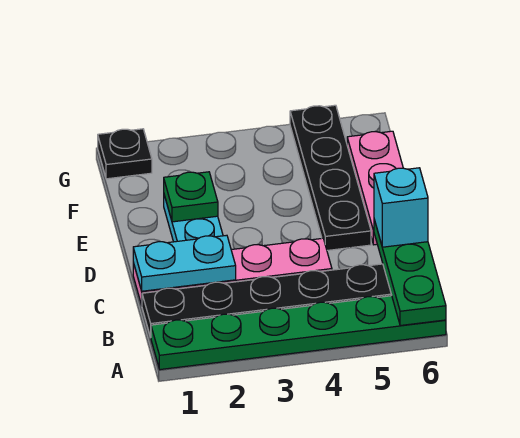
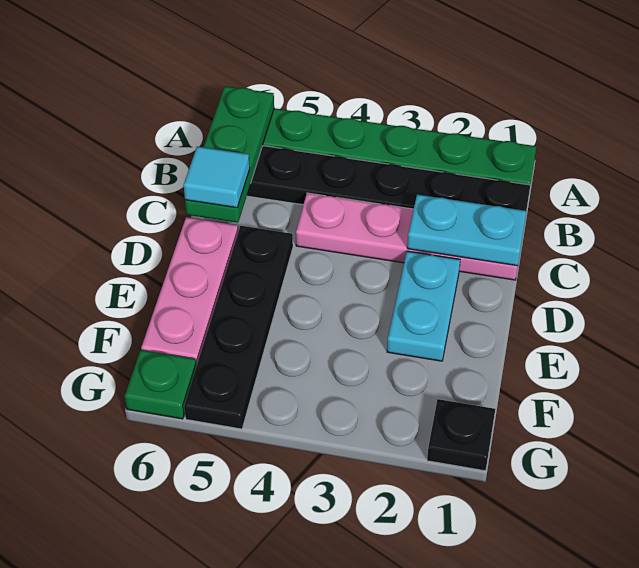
cyan brick C6 level 3 -> cyan tile C6 level 3
green plate E2 level 2 -> green plate G6 level 1

